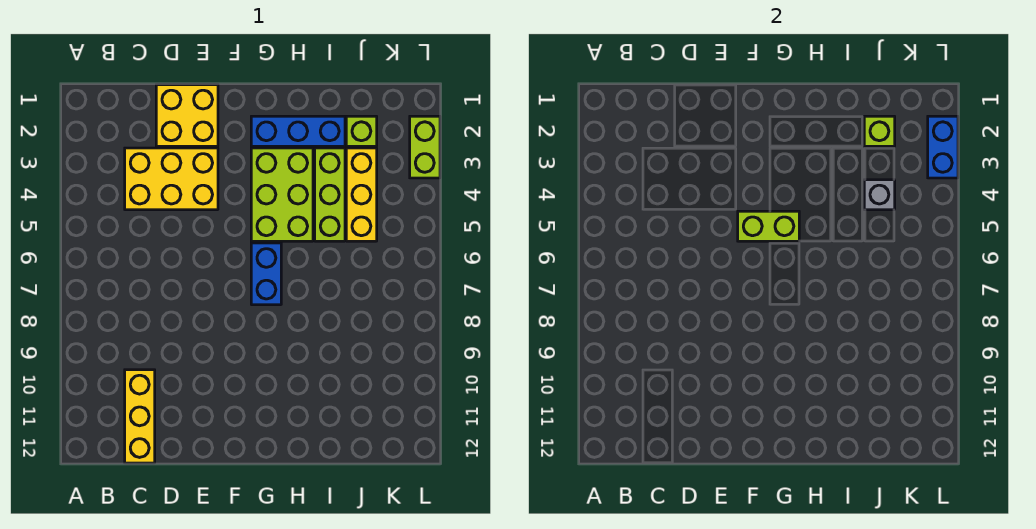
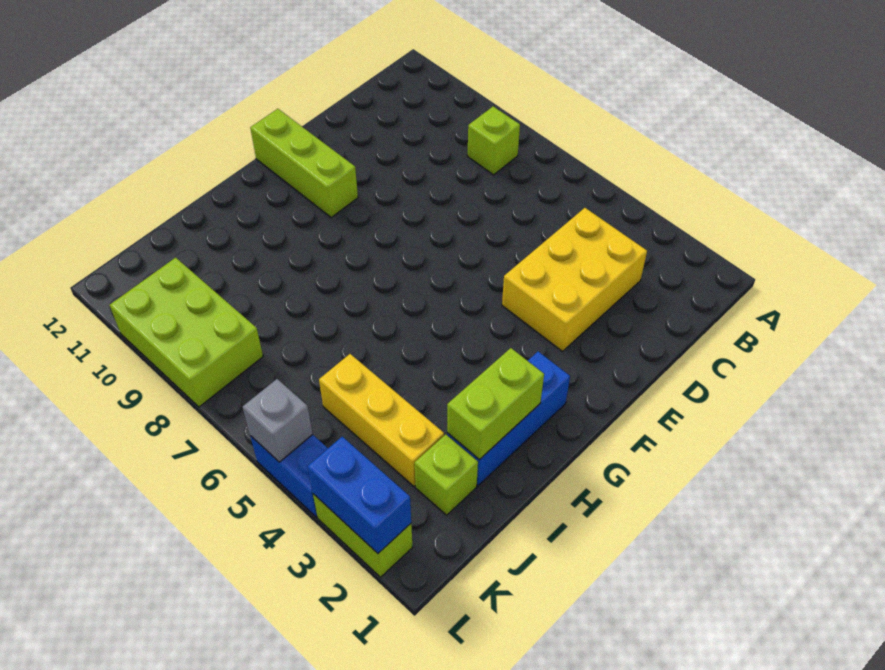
yellow brick C10:C12 level 1 -> none
yellow brick D1:E2 level 1 -> none
lime brick F5:G5 level 2 -> lime brick H2:I2 level 2
lime brick G3:H5 level 1 -> lime brick K8:L10 level 1
blue brick G6:G7 level 1 -> blue brick L4:L5 level 1
lime brick I3:I5 level 1 -> lime brick F10:F12 level 1
lime brick J2 level 2 -> lime brick B8 level 1
grey brick J4 level 2 -> grey brick L5 level 2

